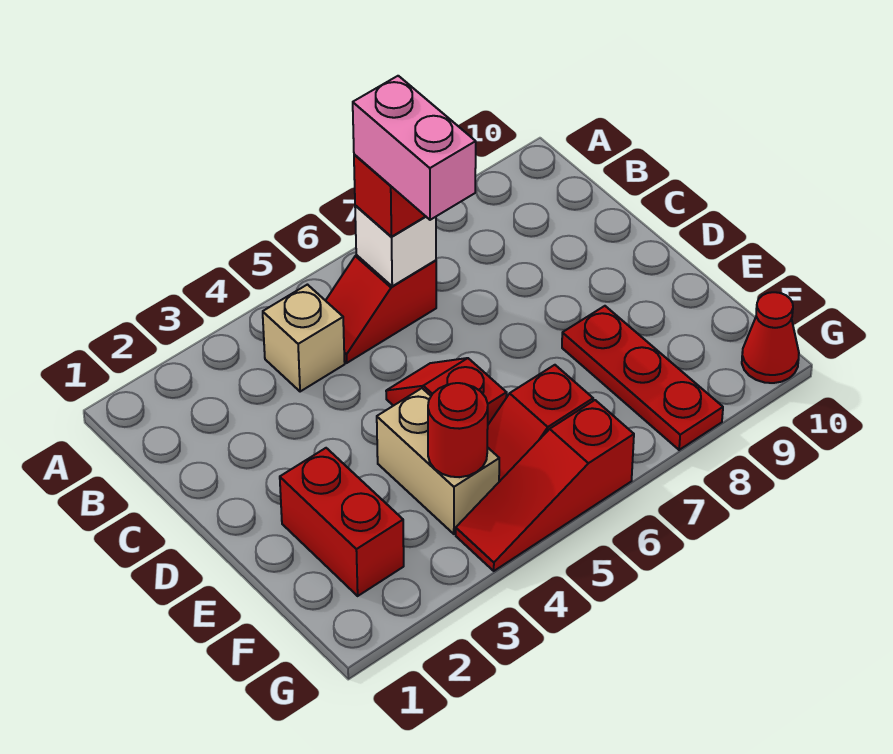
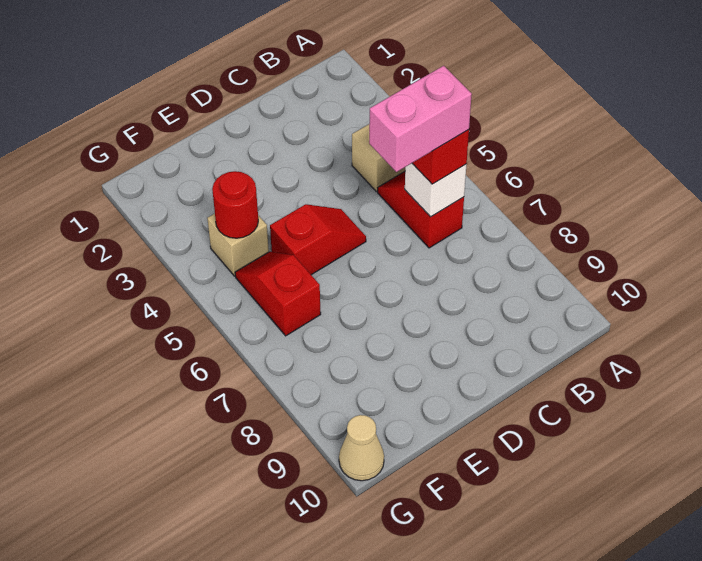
red brick E2:F2 level 1 -> none
tan brick E4:F4 level 1 -> tan brick F4 level 1
red plate E8:G8 level 1 -> none
red slope G4:G6 level 1 top 6 -> none
red cone G10 level 1 -> tan cone G10 level 1

